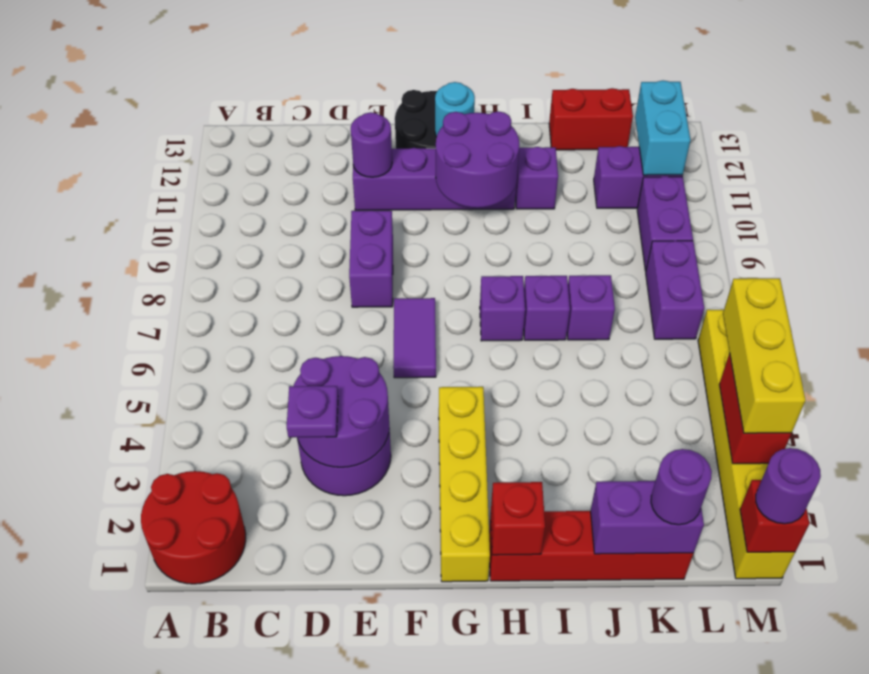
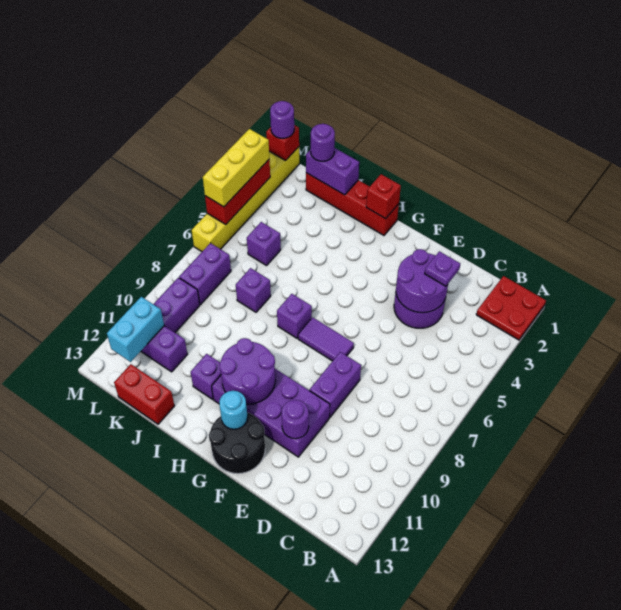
red round brick A1:B2 level 1 -> red plate A1:B2 level 1
purple brick E11:H11 level 1 -> purple brick E10:H11 level 1
purple tile F6:F7 level 1 -> purple tile F7:G7 level 1
yellow brick G1:G4 level 1 -> none
purple brick I7 level 1 -> purple brick K5 level 1
red brick M3:M4 level 2 -> red brick M3:M5 level 2

